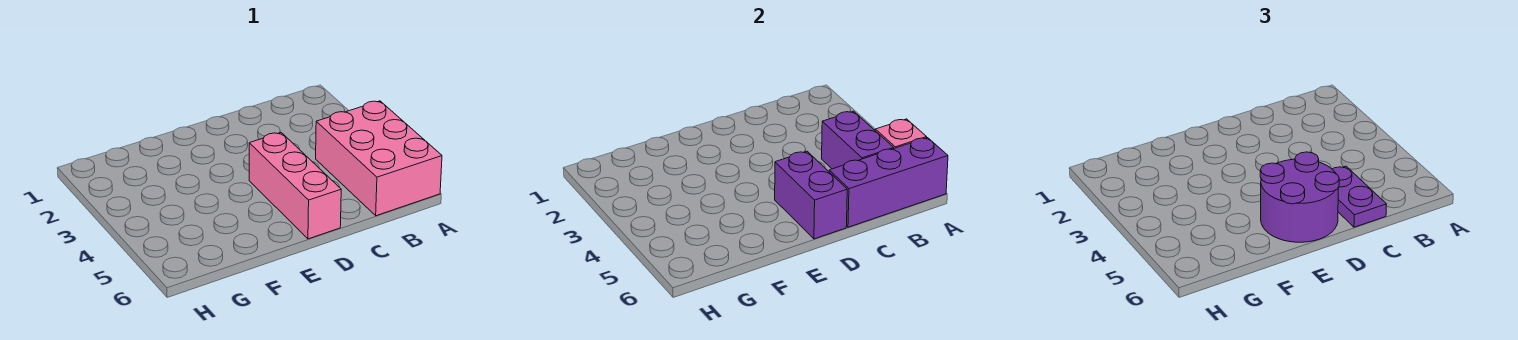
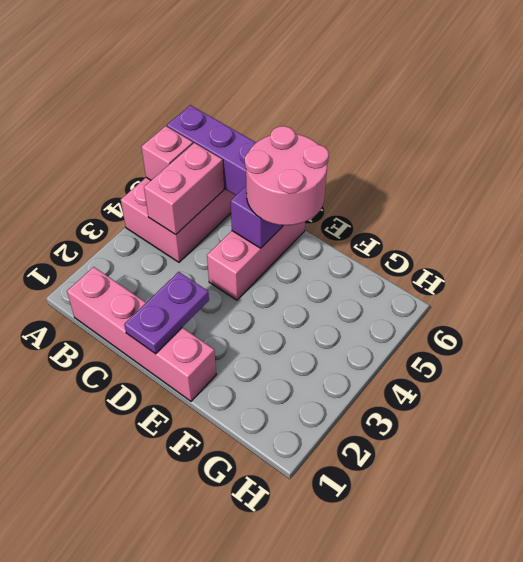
none -> pink brick B1:E1 level 1
purple brick B4:B5 level 2 -> pink brick B4:B5 level 2
purple plate C5:C6 level 3 -> purple plate D1:D2 level 2
purple round brick D5:E6 level 3 -> pink round brick D5:E6 level 3

